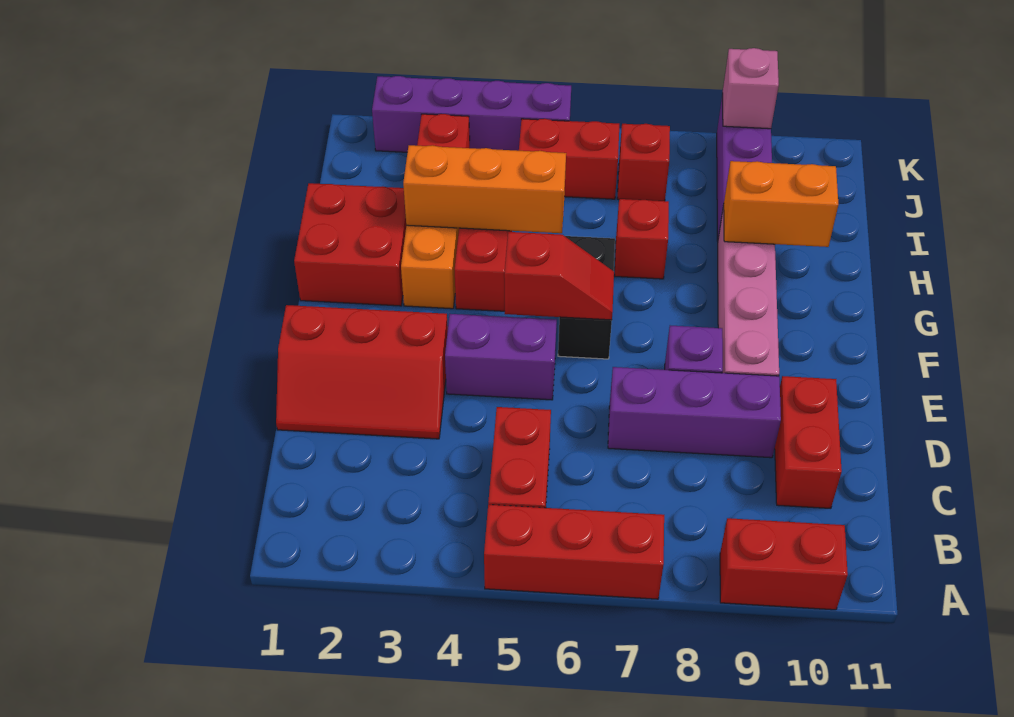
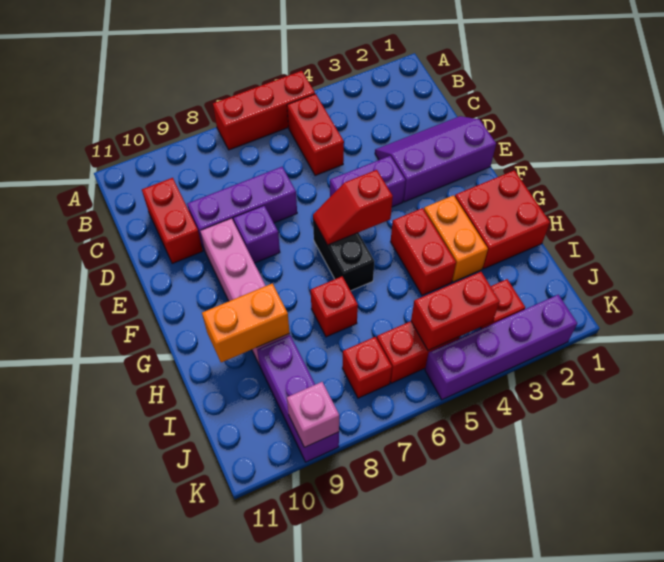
red brick A9:A10 level 1 -> red brick J4:J5 level 2
red slope D1:E3 level 1 top E -> purple slope D1:E3 level 1 top E
orange brick H3:H5 level 2 -> none

